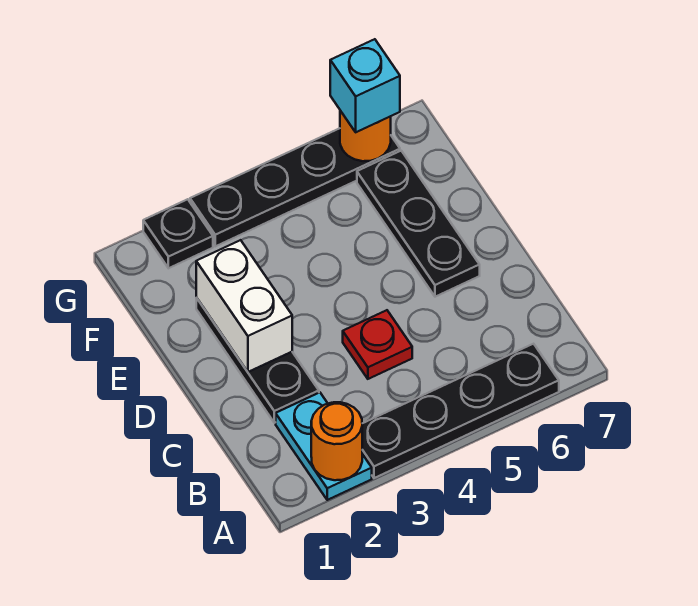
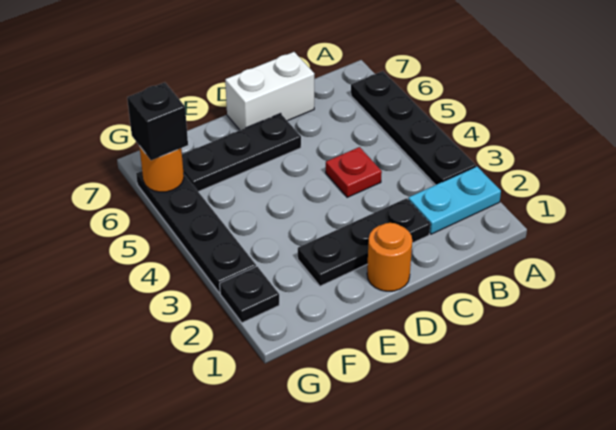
orange round brick A2 level 2 -> orange round brick D1 level 1
white brick D2:E2 level 2 -> white brick C7:D7 level 1
cyan brick G6 level 3 -> black brick G6 level 3

